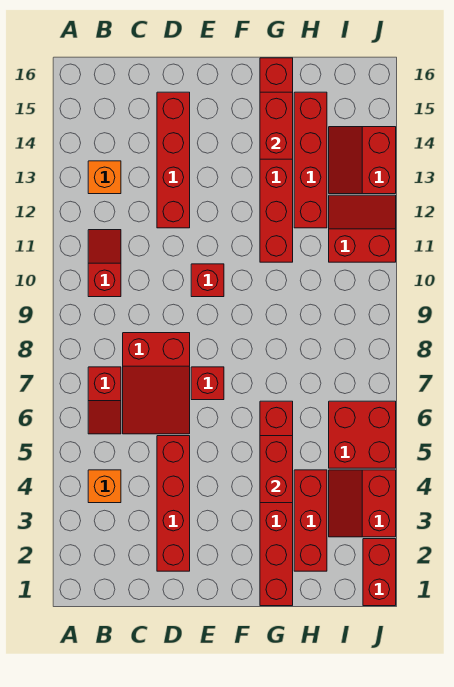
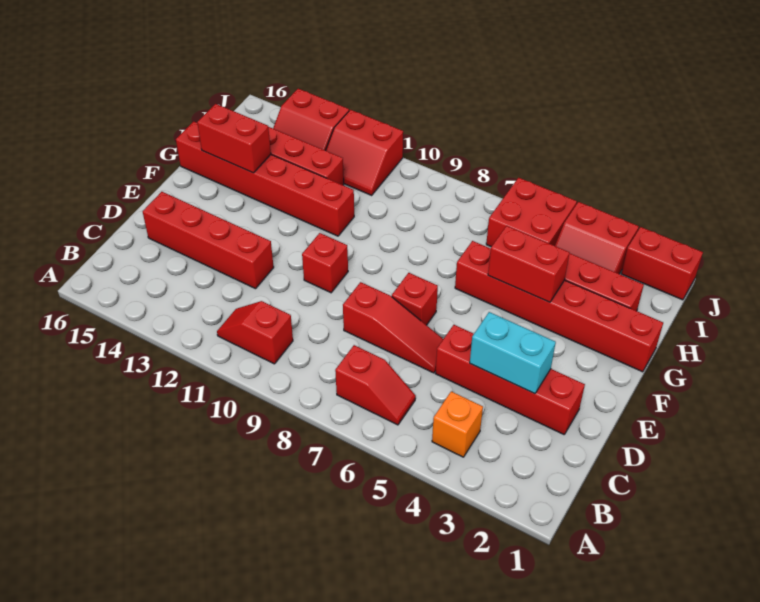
orange brick B13 level 1 -> none
red slope C6:D8 level 1 top 8 -> red slope D6:D8 level 1 top 8
none -> cyan brick D3:D4 level 2
red slope I11:J12 level 1 top 11 -> red slope I11:J12 level 1 top J

